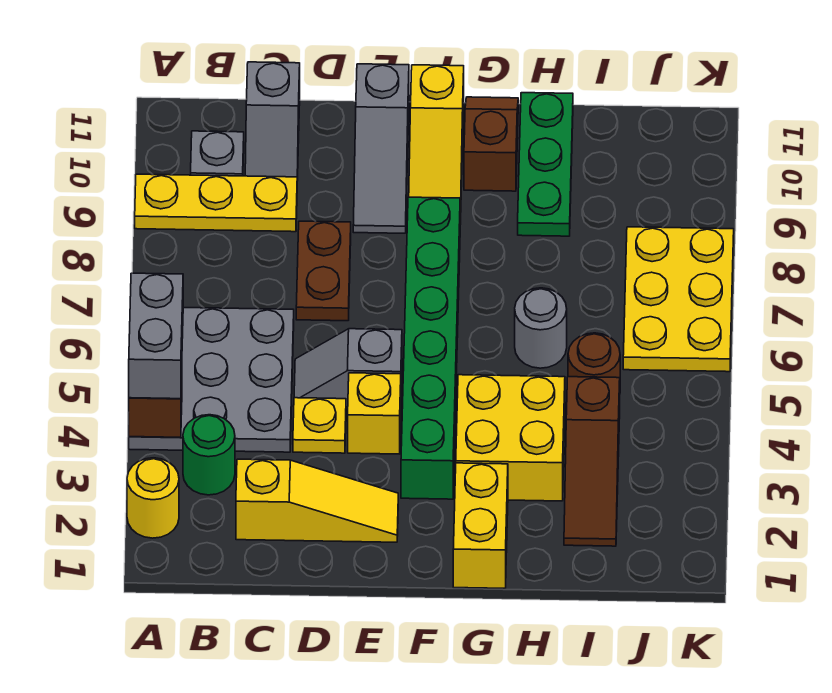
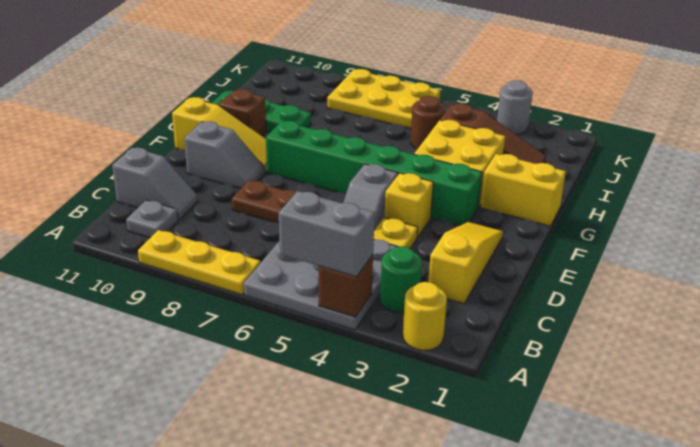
yellow plate A9:C9 level 1 -> yellow plate A7:A9 level 1
grey slope E9:E11 level 1 top 11 -> grey slope E9:E10 level 1 top 10
grey round brick H6 level 1 -> grey round brick K3 level 1

